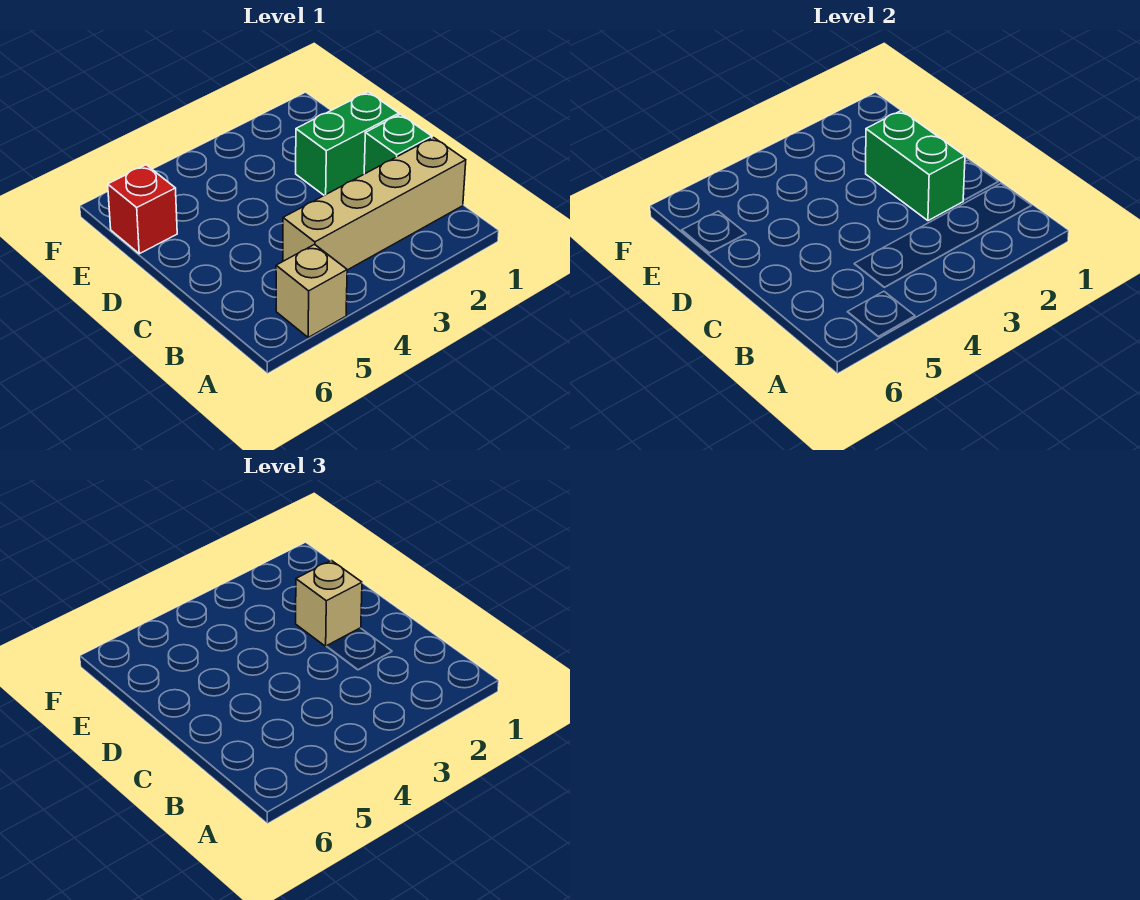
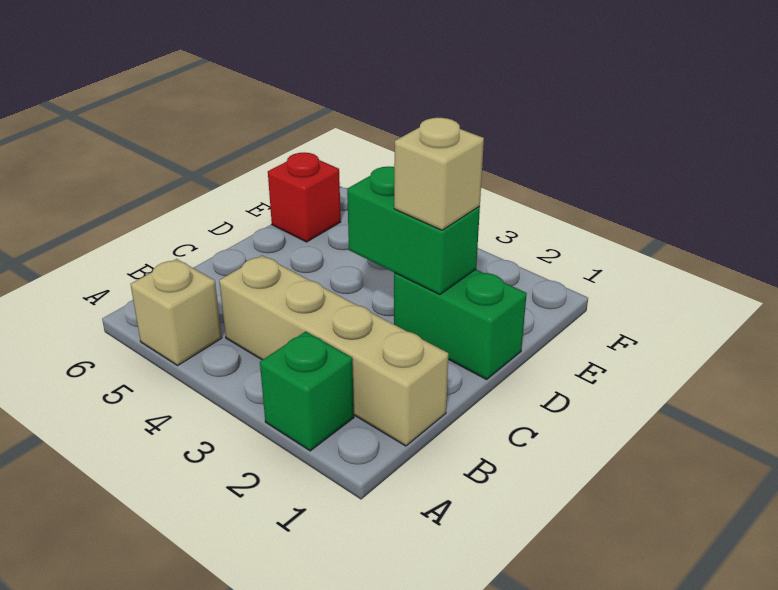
green brick C1 level 1 -> green brick A2 level 1
green brick C2:D2 level 2 -> green brick D2:D3 level 2

